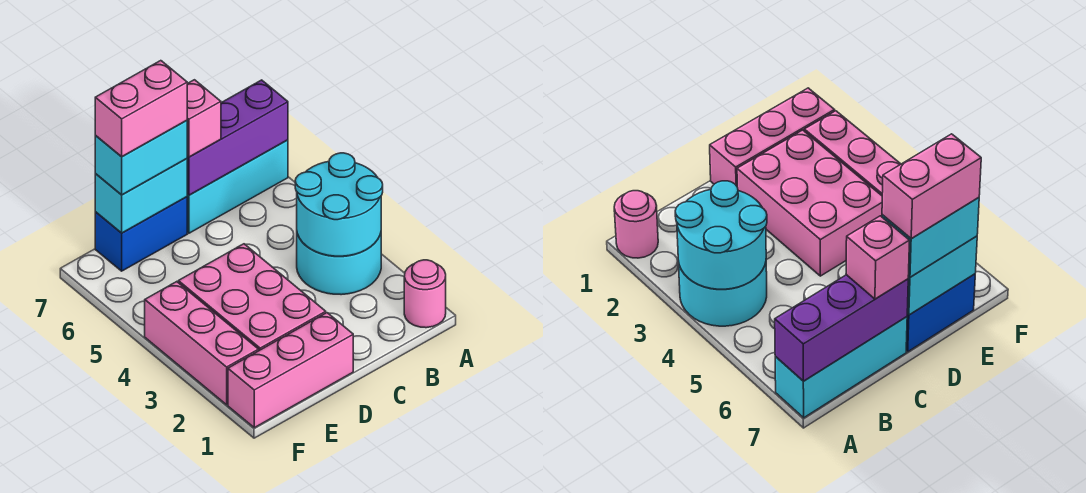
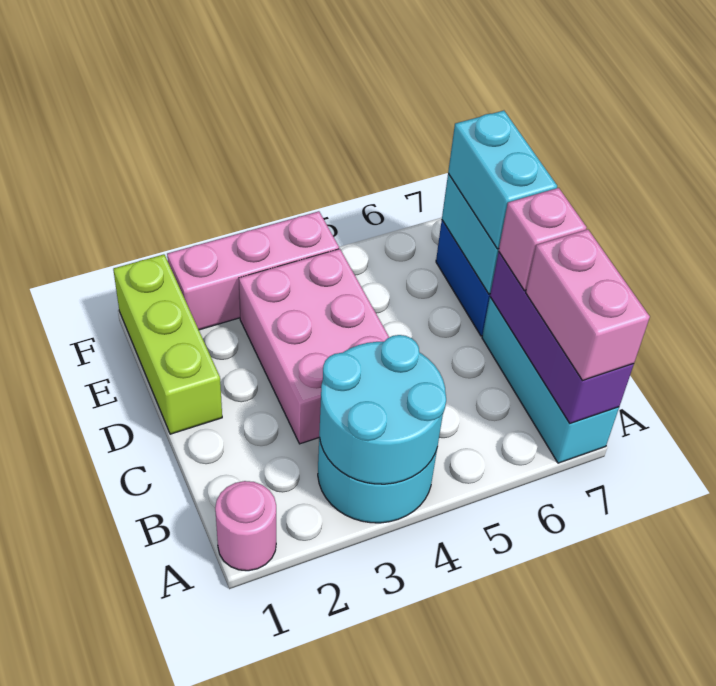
pink brick D1:F1 level 1 -> lime brick D1:F1 level 1
pink brick D2:E4 level 1 -> pink brick C3:E4 level 1
pink brick D7:E7 level 4 -> pink brick A7:B7 level 3

